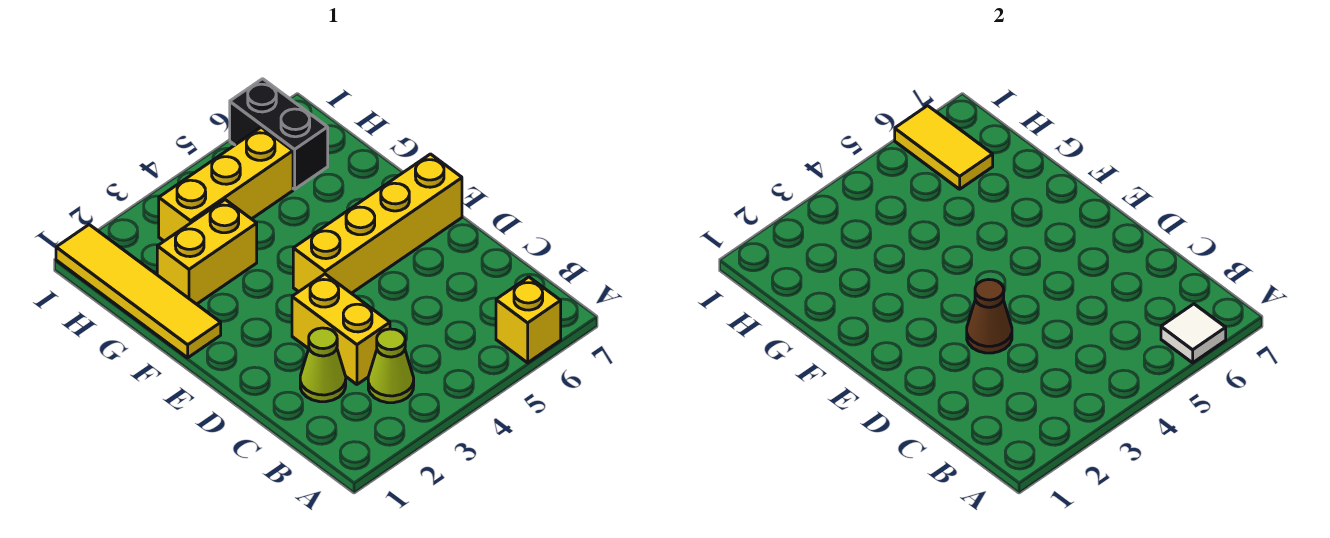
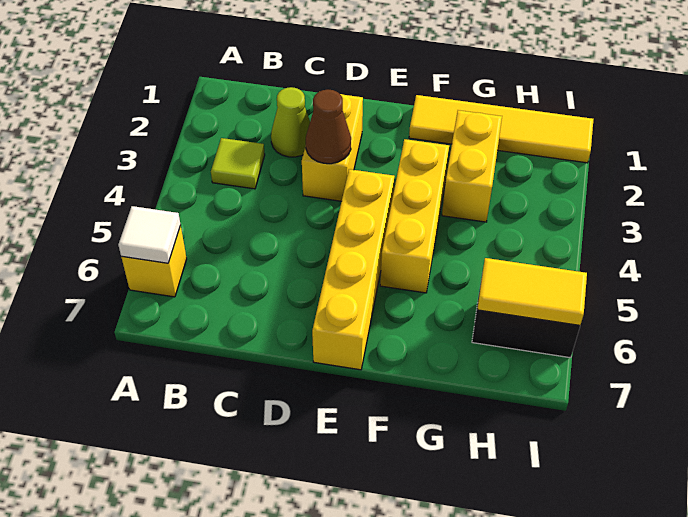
lime cone B3 level 1 -> lime tile B3 level 1
yellow brick C3:D3 level 1 -> yellow brick D2:D3 level 1
yellow brick H3:H5 level 1 -> yellow brick F3:F5 level 1

